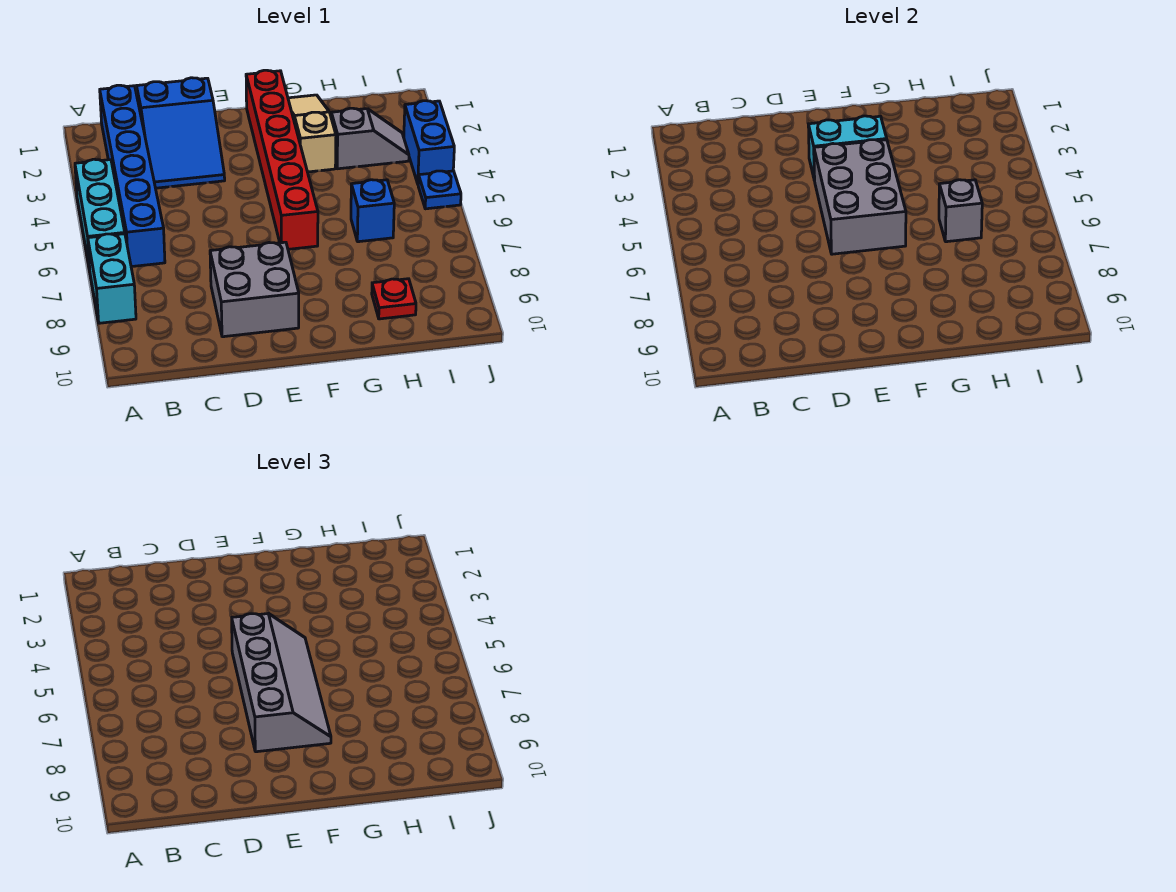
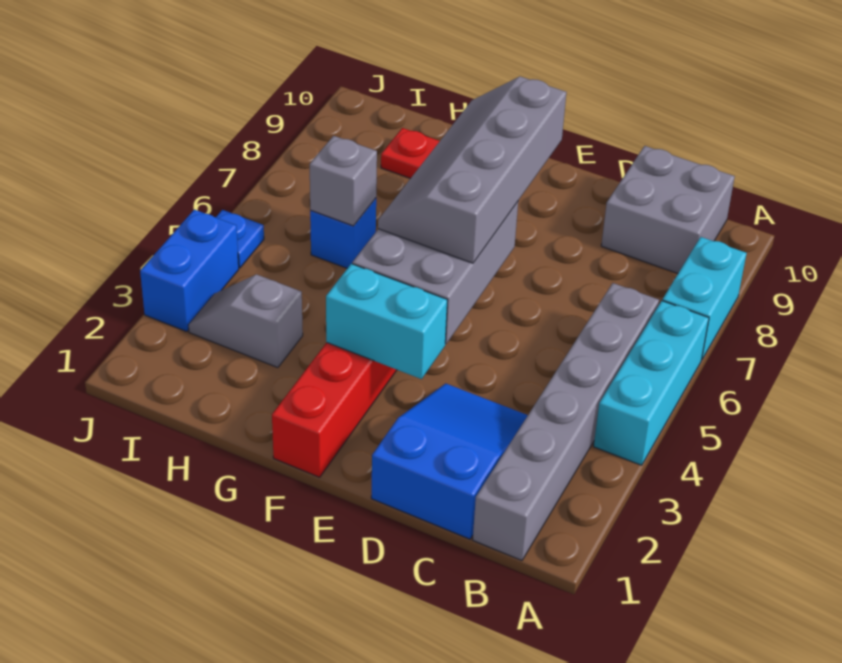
blue brick B1:B6 level 1 -> grey brick B1:B6 level 1
grey brick D8:E9 level 1 -> grey brick B9:C10 level 1
tan slope G1:G3 level 1 top 3 -> none

